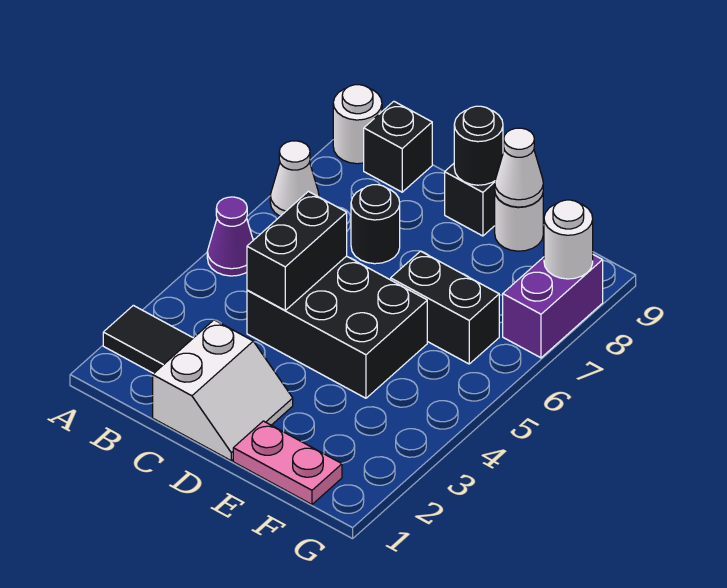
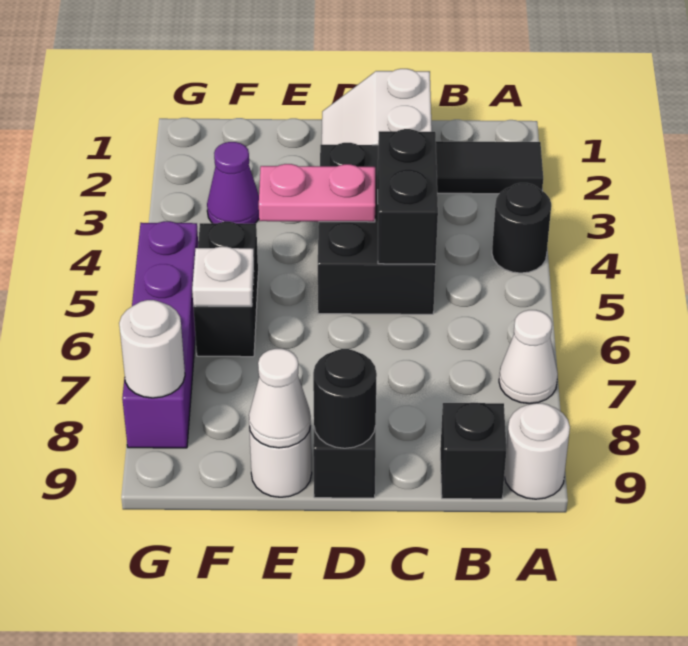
purple cone A5 level 1 -> purple cone F3 level 1
black brick C4:E5 level 1 -> black brick C3:D5 level 1
black round brick C7 level 1 -> black round brick A4 level 1
pink plate E1:F1 level 1 -> pink plate D4:E4 level 2
black brick E6:F6 level 1 -> black brick F5:F6 level 1
none -> white plate F6 level 2
purple brick G7:G8 level 1 -> purple brick G5:G8 level 1

